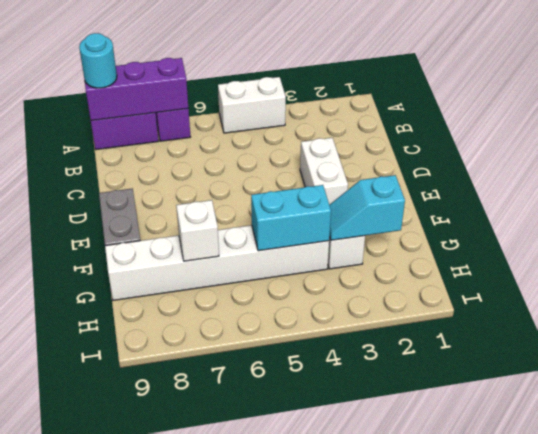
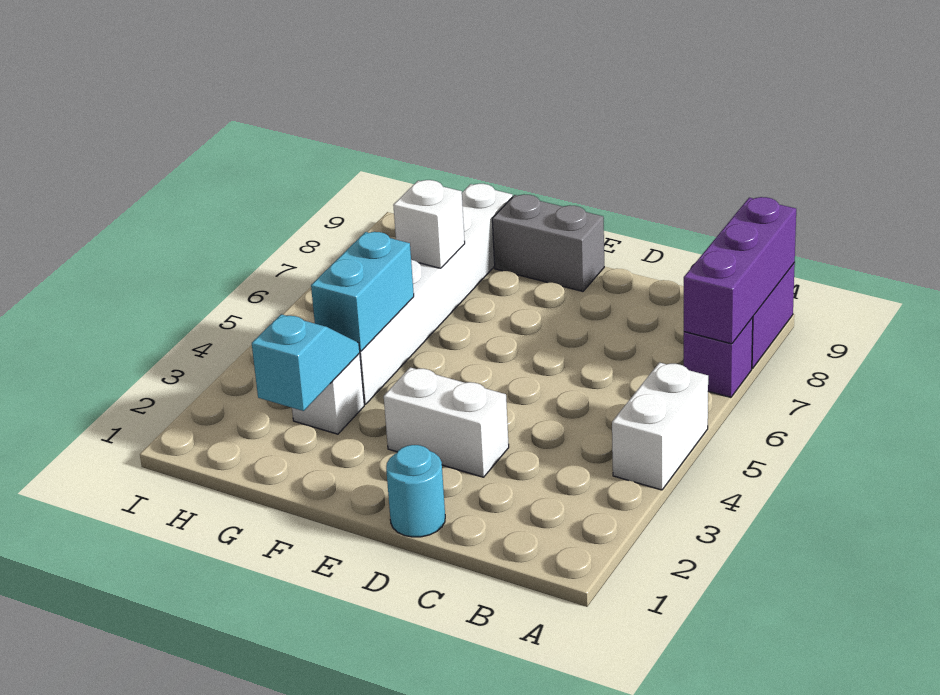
cyan round brick A9 level 3 -> cyan round brick D1 level 1

